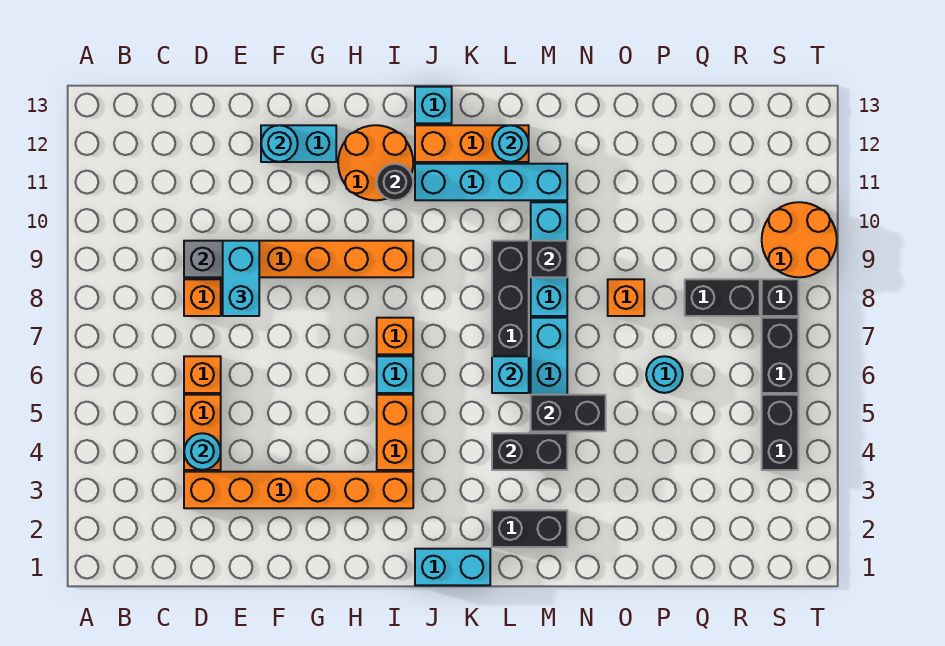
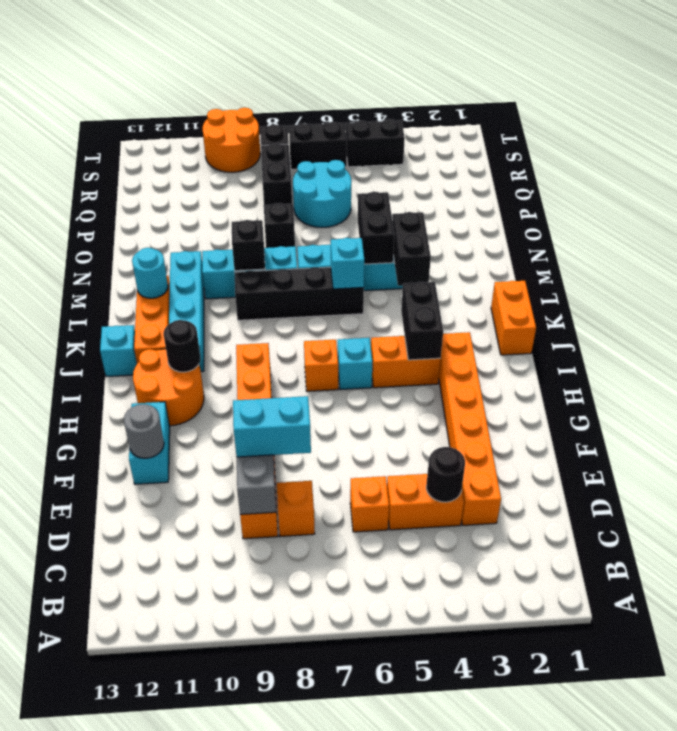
cyan round brick D4 level 2 -> black round brick D4 level 2
cyan round brick F12 level 2 -> grey round brick F12 level 2
cyan brick J1:K1 level 1 -> orange brick J1:K1 level 1
black brick L2:M2 level 1 -> black brick I4:J4 level 2
orange brick O8 level 1 -> black brick O8 level 1
cyan round brick P6 level 1 -> cyan round brick P6:Q7 level 1

